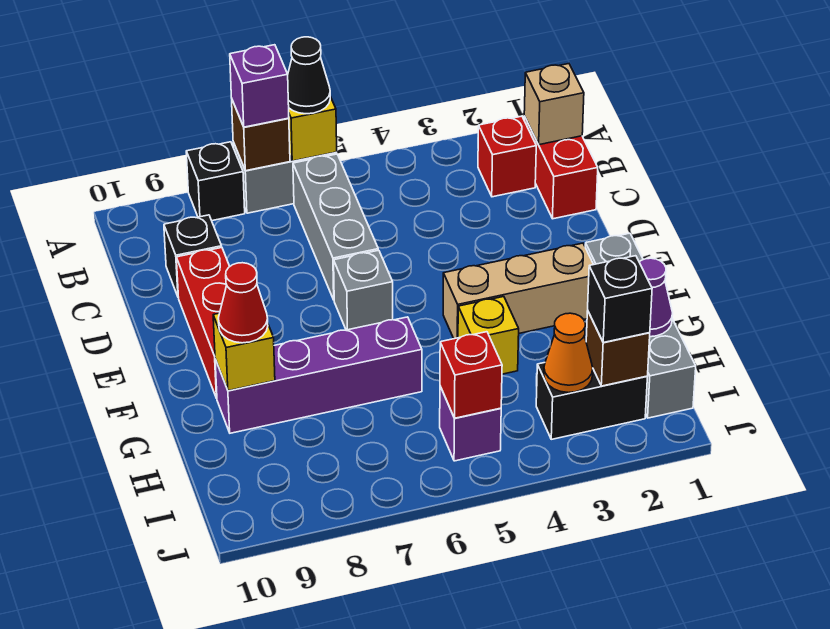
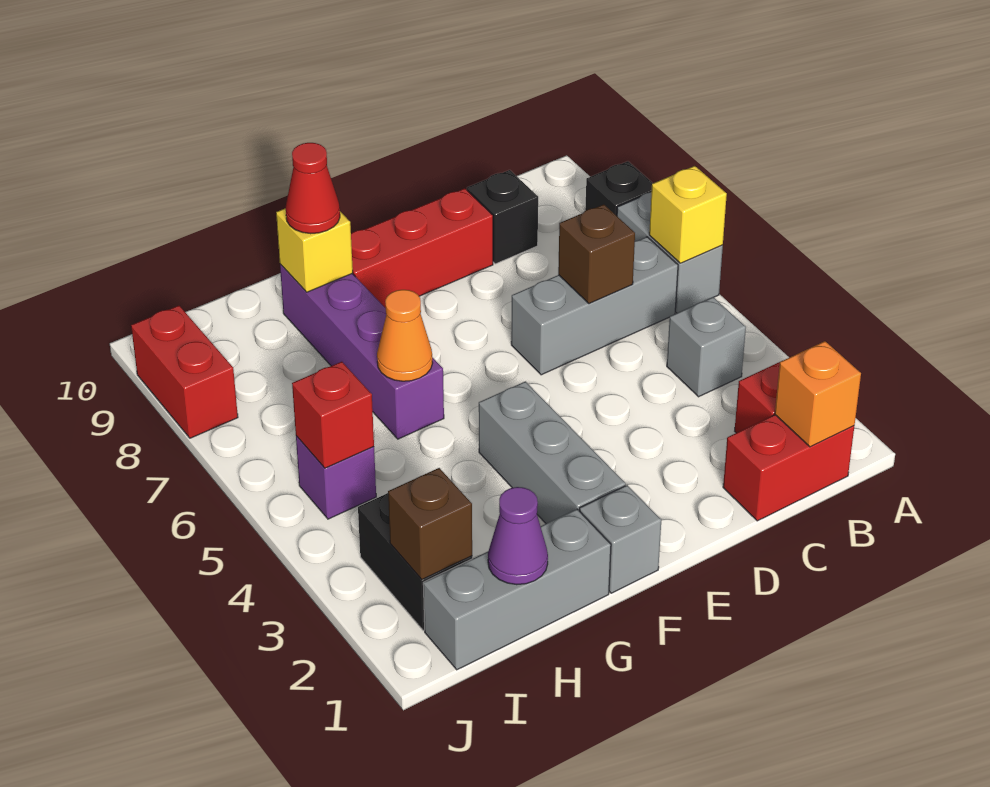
black cone A6 level 3 -> none
brown brick A7 level 2 -> brown brick C6 level 2
purple brick A7 level 3 -> none
tan brick B1 level 2 -> orange brick B1 level 2
grey brick E6 level 1 -> grey brick B4 level 1
tan brick F2:F4 level 1 -> grey brick F2:F4 level 1
yellow brick G4 level 1 -> none
black brick I2 level 3 -> none
orange cone I3 level 2 -> orange cone G6 level 2
none -> red brick J8:J9 level 1

